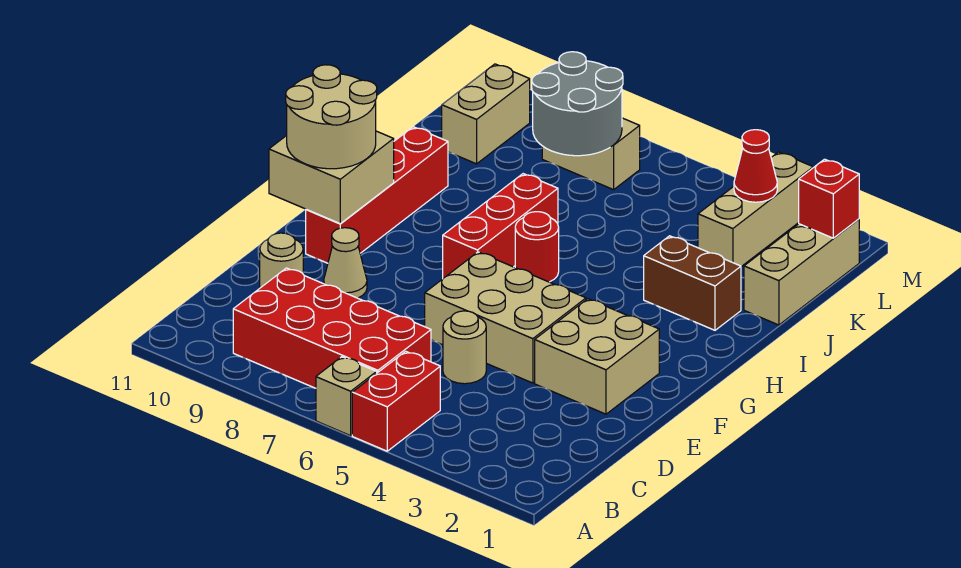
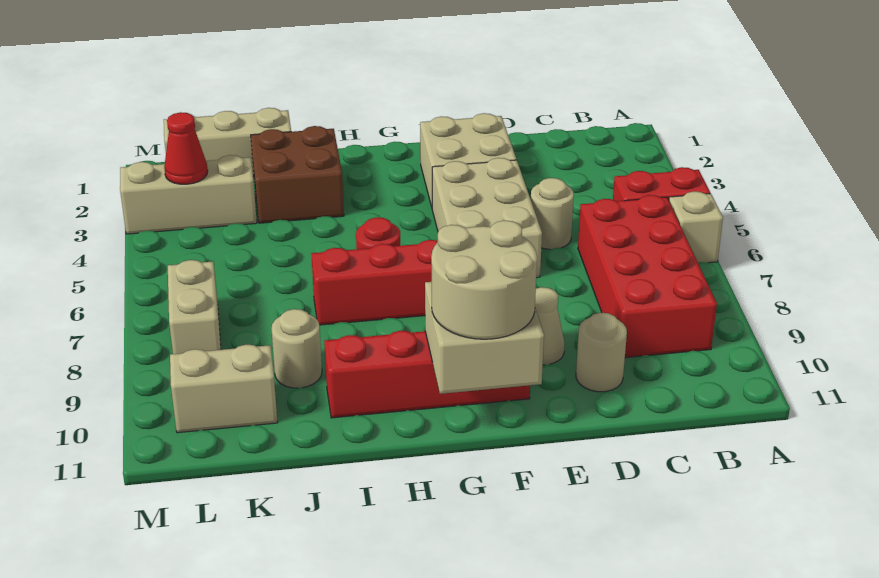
brown brick I2:I3 level 1 -> brown brick I2:J3 level 1
none -> tan round brick J9 level 1
grey round brick K7:L8 level 2 -> none
red brick L1 level 2 -> none

